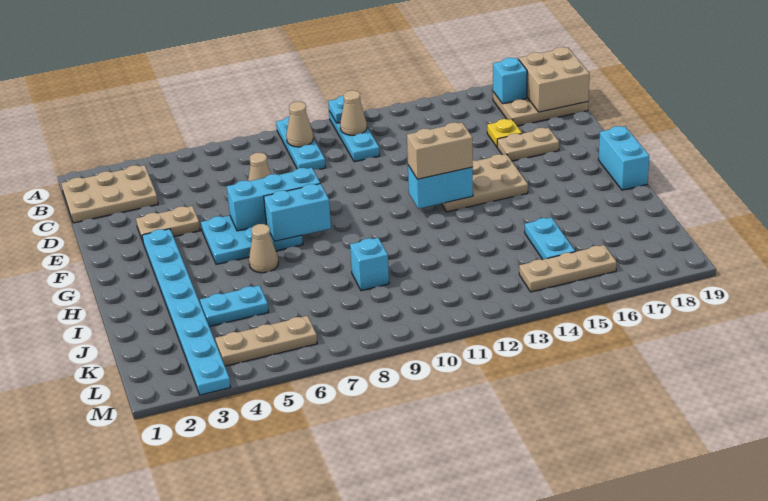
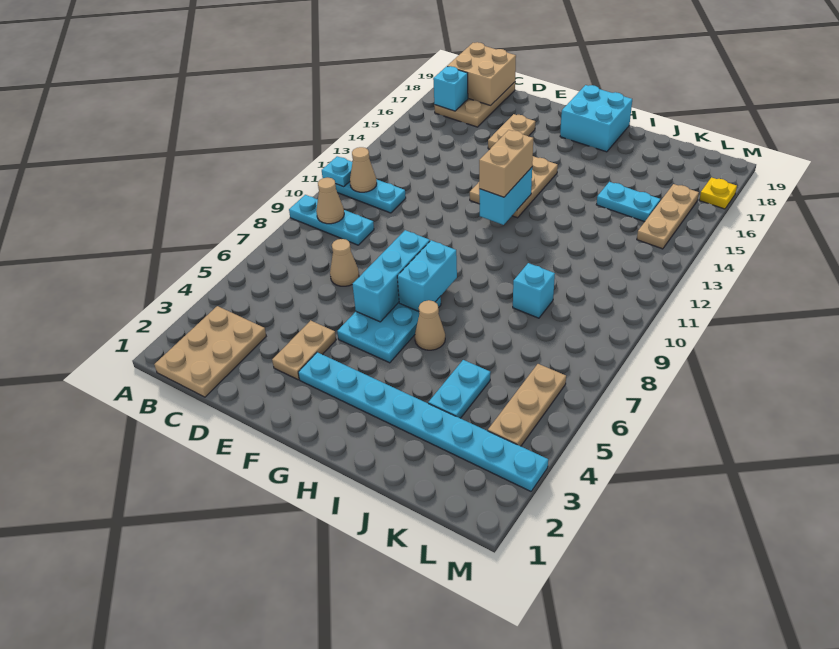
yellow plate D16 level 1 -> yellow plate M17 level 1
cyan brick G19:H19 level 1 -> cyan brick G18:H19 level 1

